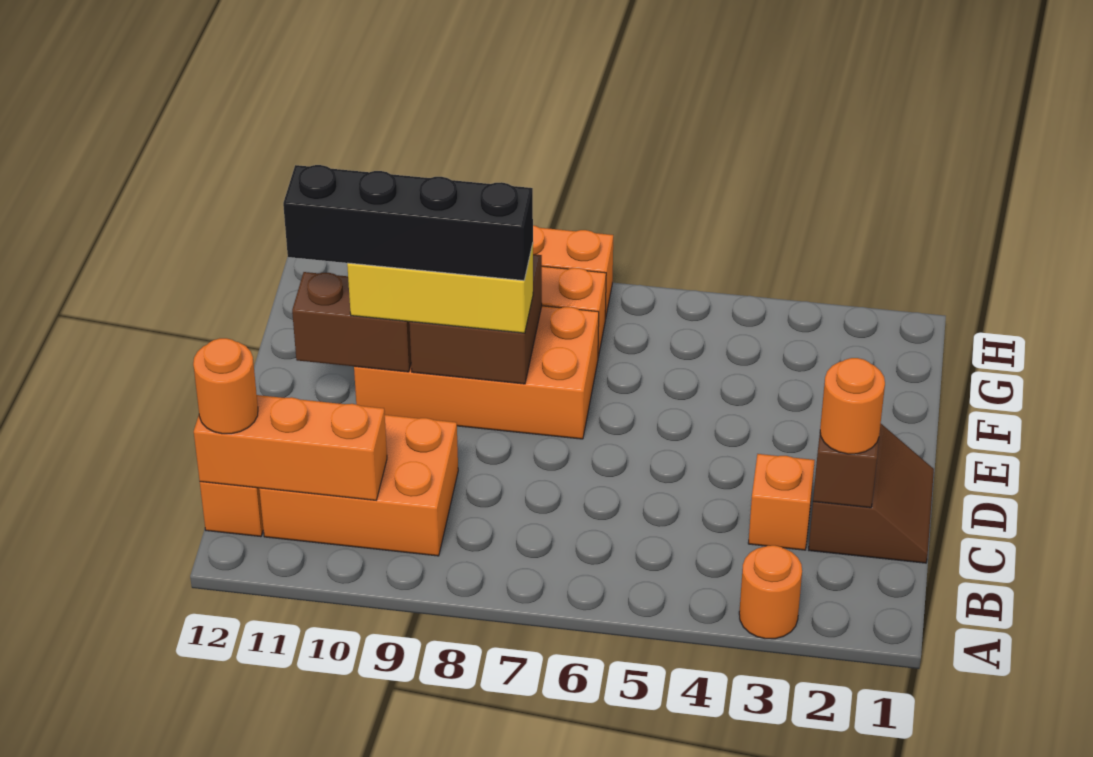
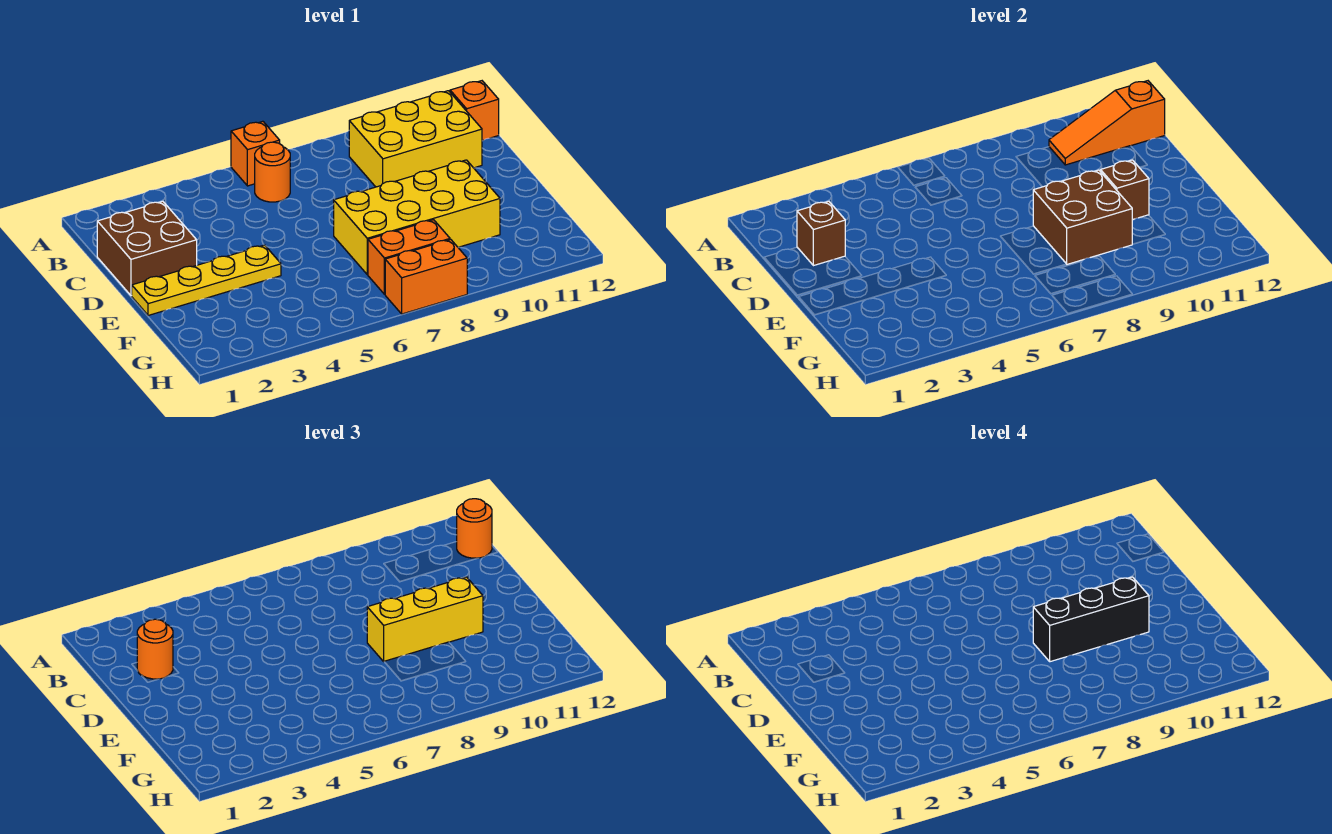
orange round brick A3 level 1 -> orange round brick B6 level 1
orange brick B9:C11 level 1 -> yellow brick B9:C11 level 1
orange brick B10:B12 level 2 -> orange slope B10:B12 level 2 top 12
brown slope C1:D2 level 1 top 2 -> brown brick C1:D2 level 1
orange brick C3 level 1 -> orange brick A6 level 1
none -> yellow plate E1:E4 level 1
orange brick E7:F10 level 1 -> yellow brick E7:F10 level 1
black brick E8:E11 level 4 -> black brick E8:E10 level 4
brown brick E10:E11 level 2 -> brown brick E10 level 2

